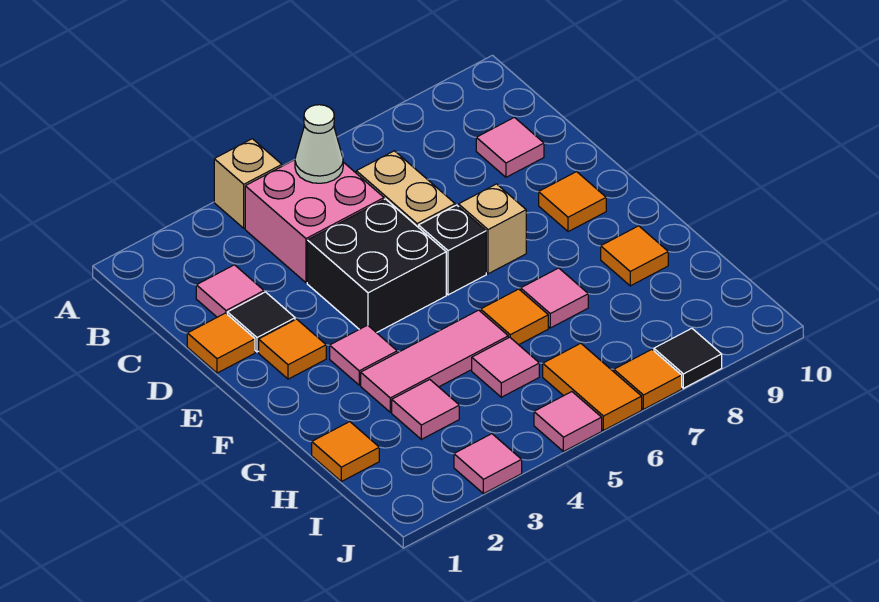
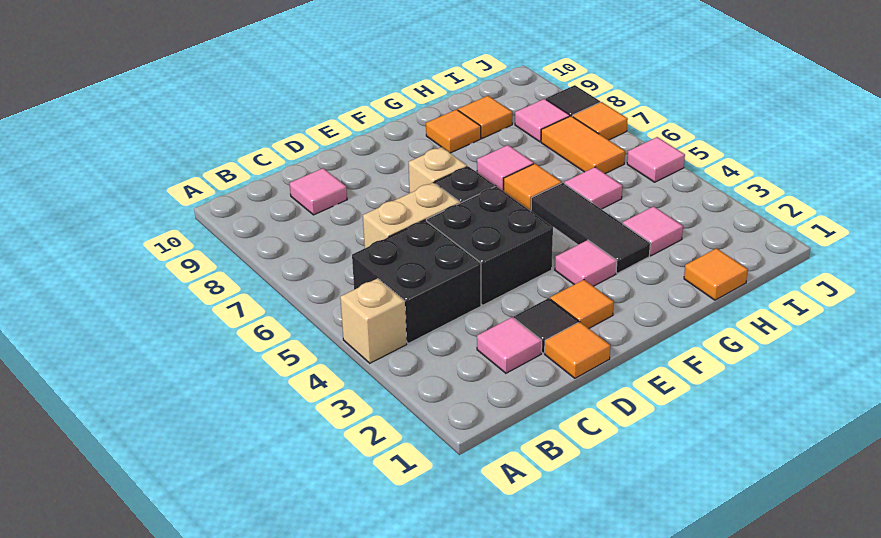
pink brick B4:C5 level 1 -> black brick B4:C5 level 1
white cone B5 level 2 -> none
orange tile E9 level 1 -> orange tile H9 level 1
pink tile G3:G5 level 1 -> black tile G3:G5 level 1
orange tile I6:J6 level 1 -> orange tile I6:I7 level 1
pink tile J3 level 1 -> pink tile I8 level 1

